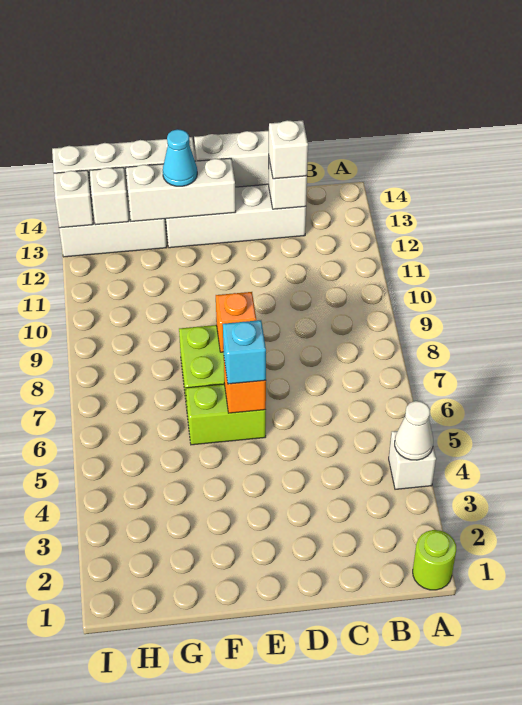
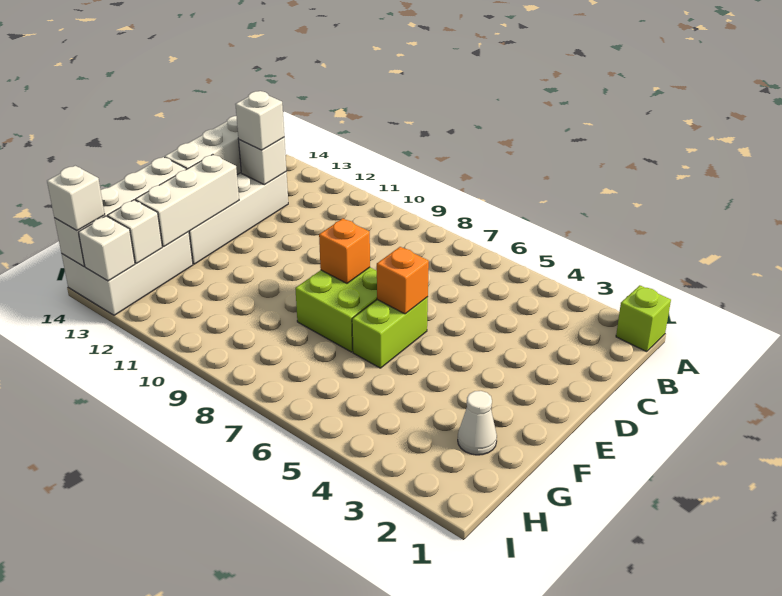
lime round brick A1 level 1 -> lime brick A1 level 1
white brick A4 level 1 -> white brick I14 level 3
white cone A4 level 2 -> white cone G2 level 1
cyan brick E6 level 3 -> none
cyan cone F13 level 3 -> none

